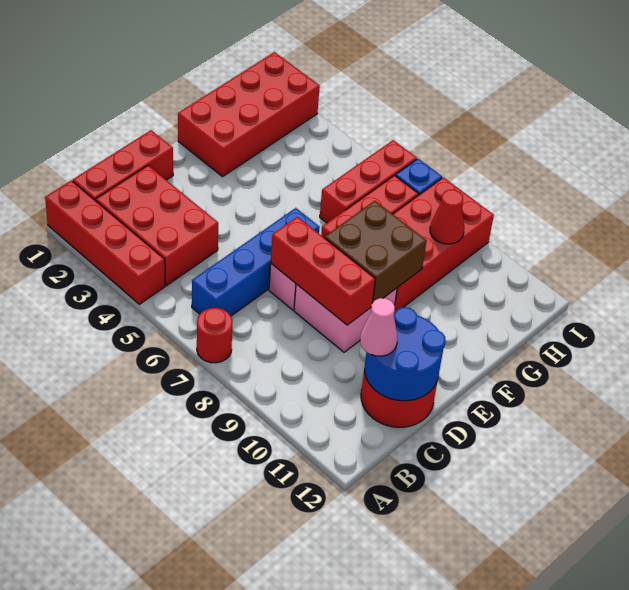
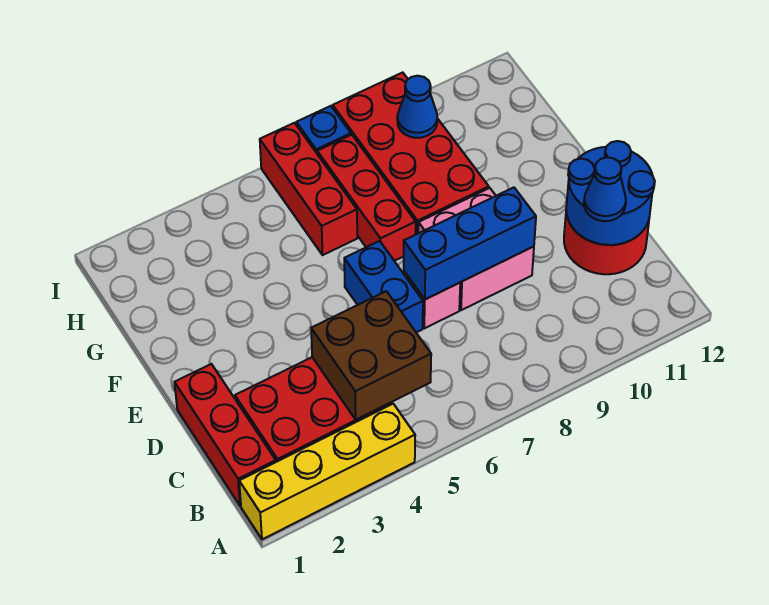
red brick A1:A4 level 1 -> yellow brick A1:A4 level 1
red round brick A7 level 1 -> none
blue brick B6:E6 level 1 -> blue brick D6:E6 level 1
pink cone C11 level 3 -> blue cone C11 level 3
red brick D7:D9 level 2 -> blue brick D7:D9 level 2
brown brick E8:F9 level 2 -> brown brick B4:C5 level 2
red brick F1:I2 level 1 -> none
red cone H9 level 2 -> blue cone H9 level 2

